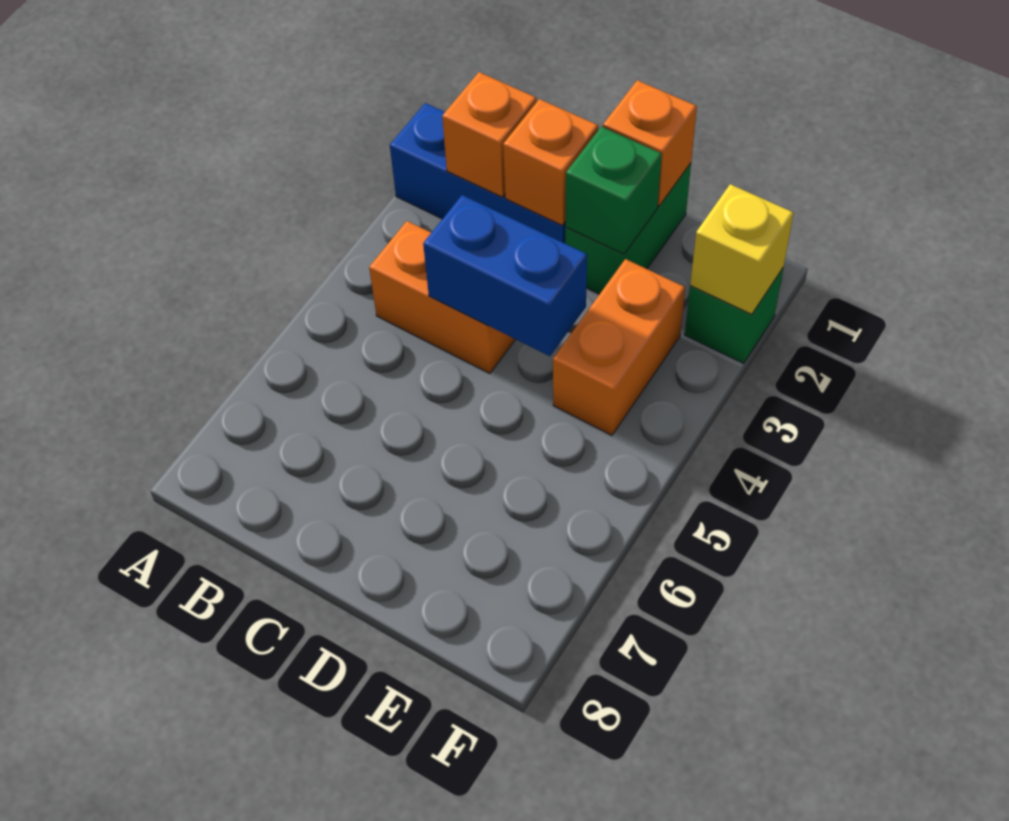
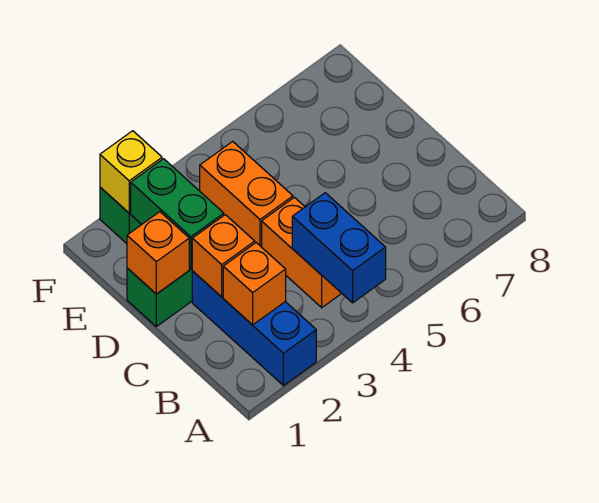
blue brick C4:D4 level 2 -> blue brick A4:B4 level 2
green brick D2 level 2 -> green brick D2:E2 level 2
orange brick E3:E4 level 1 -> orange brick D4:E4 level 1

